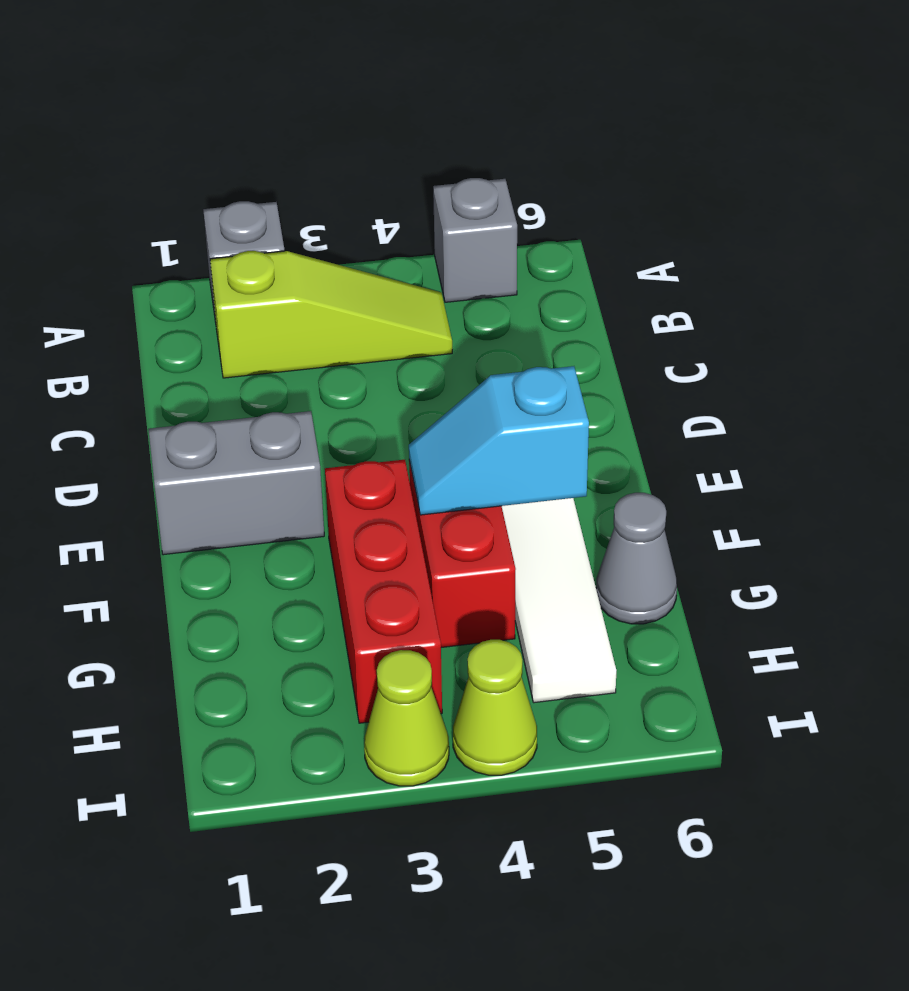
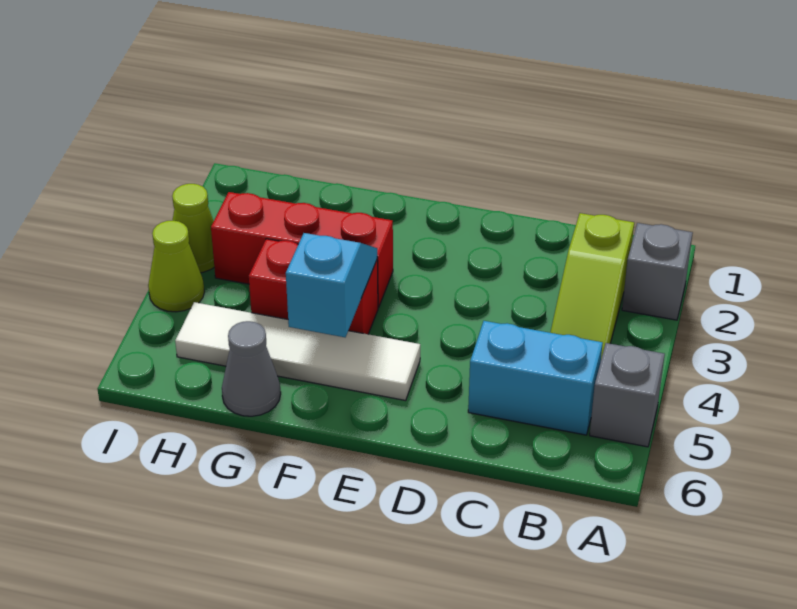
none -> cyan brick B5:C5 level 1
grey brick E1:E2 level 1 -> none

